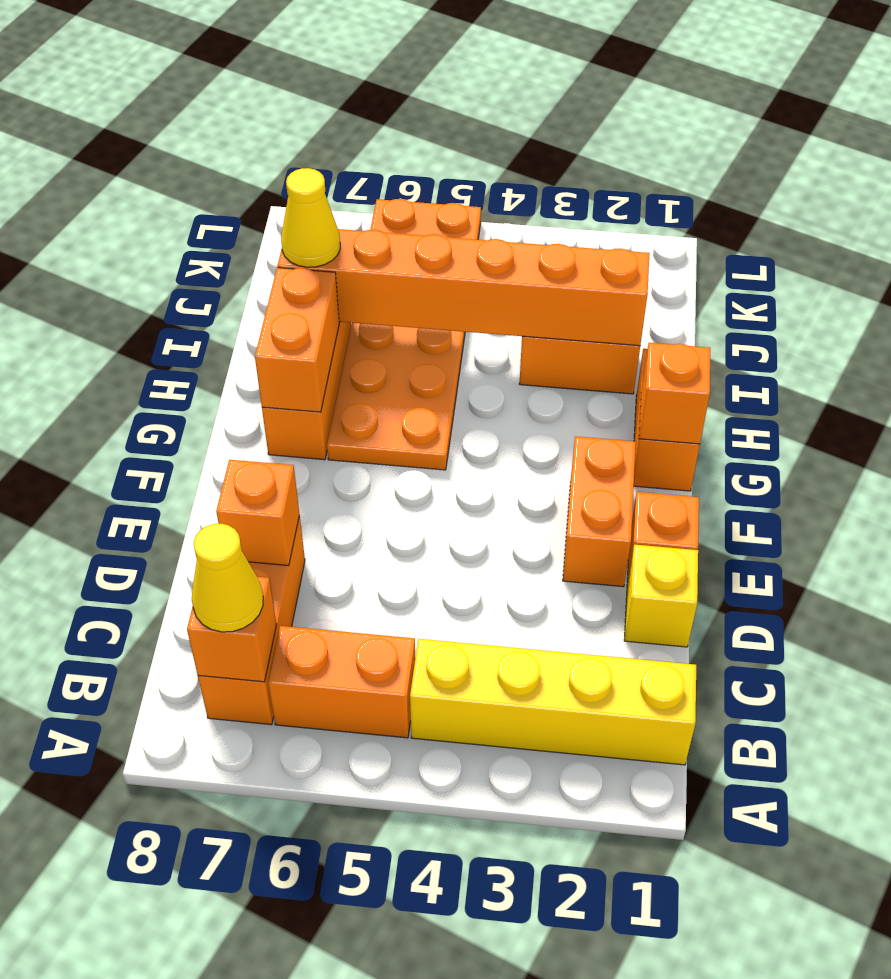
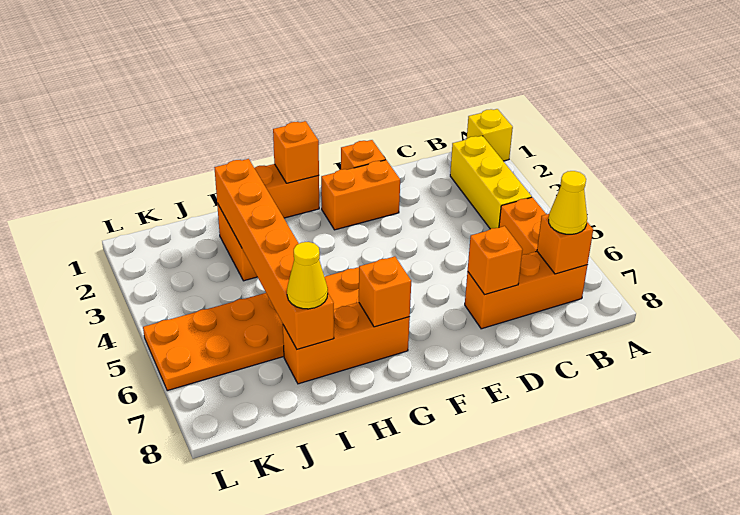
yellow brick B1:B4 level 1 -> yellow brick B2:B4 level 1
yellow brick D1 level 1 -> yellow brick A1 level 1
orange brick G7:H7 level 2 -> orange brick G7 level 2

